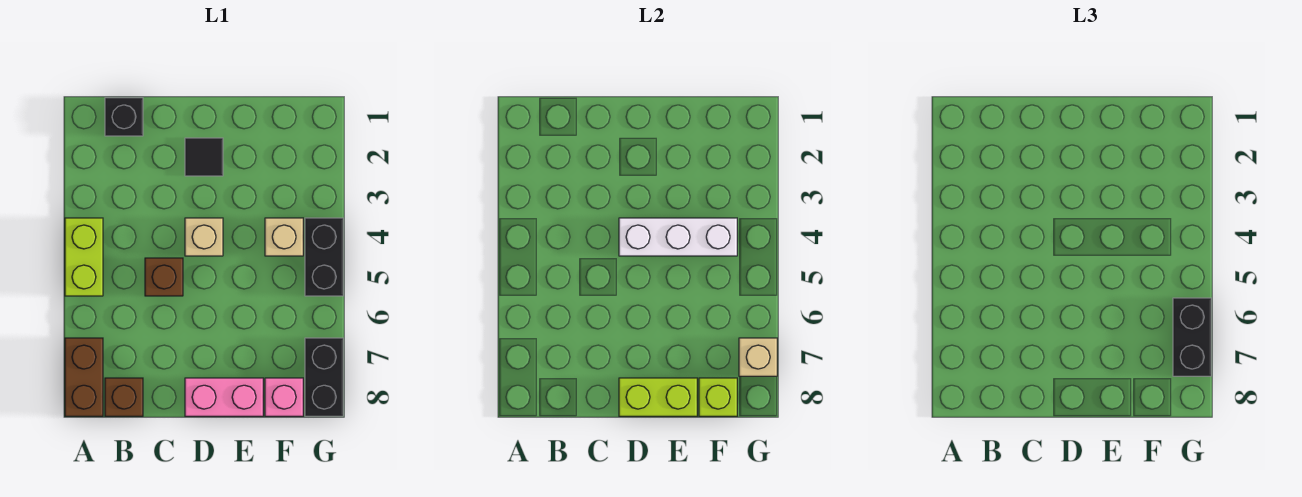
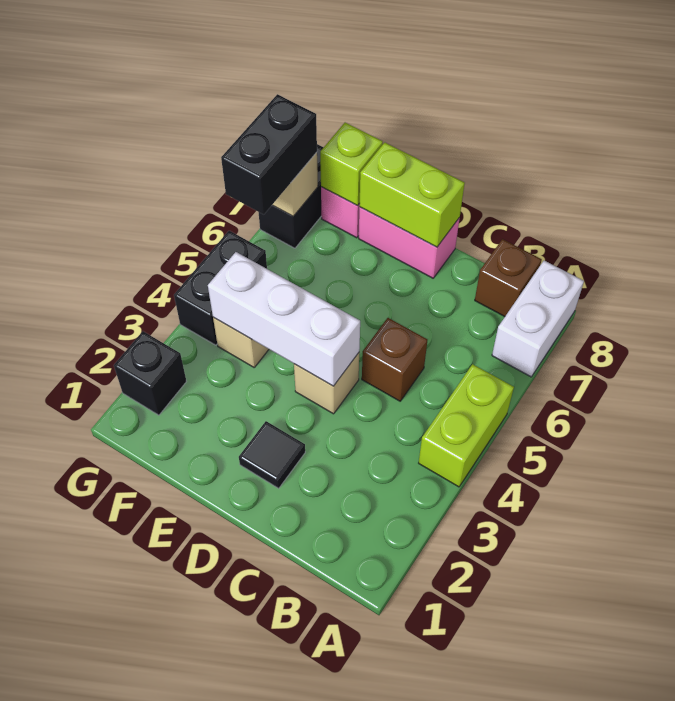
brown brick A7:A8 level 1 -> white brick A7:A8 level 1
black brick B1 level 1 -> black brick G2 level 1

